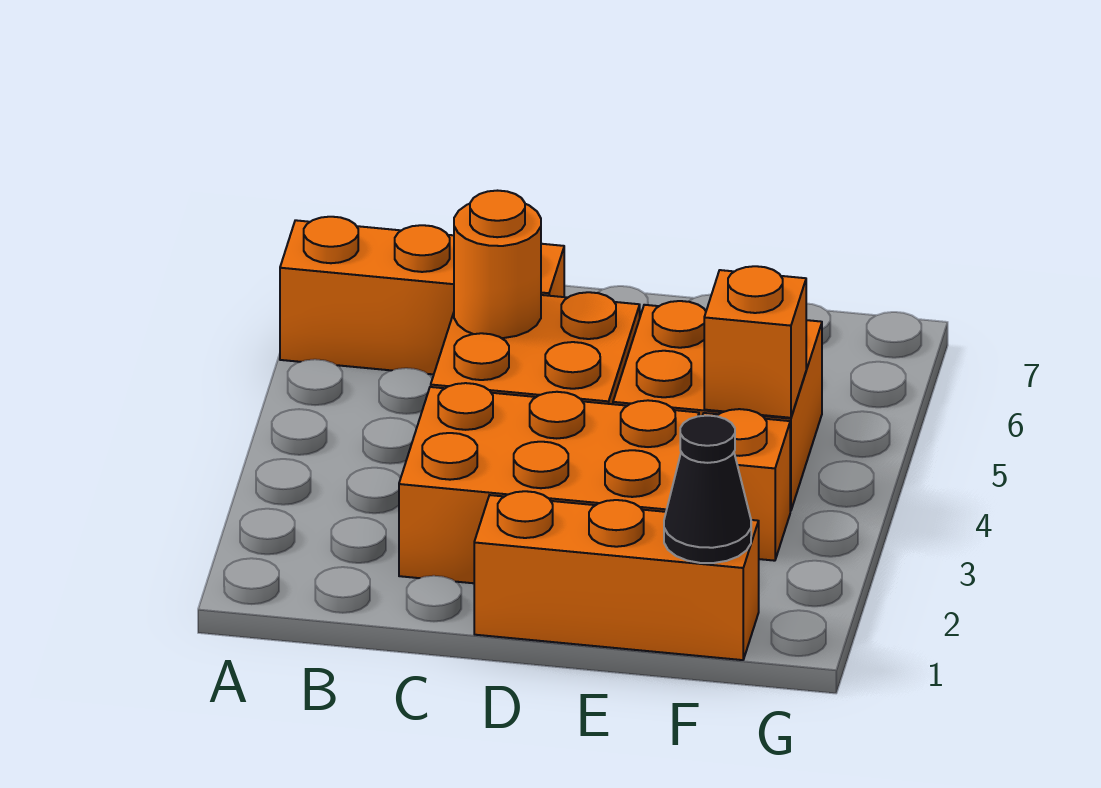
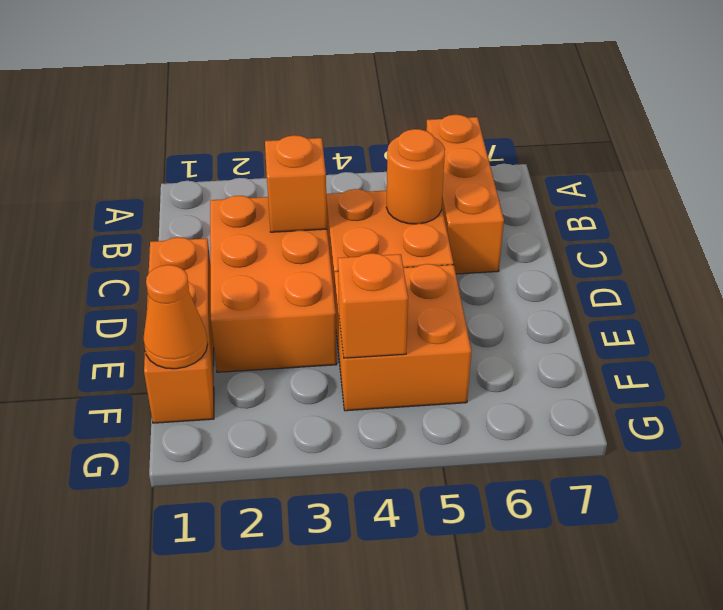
black cone F1 level 2 -> orange cone F1 level 2
orange brick F3 level 1 -> orange brick C3 level 2

